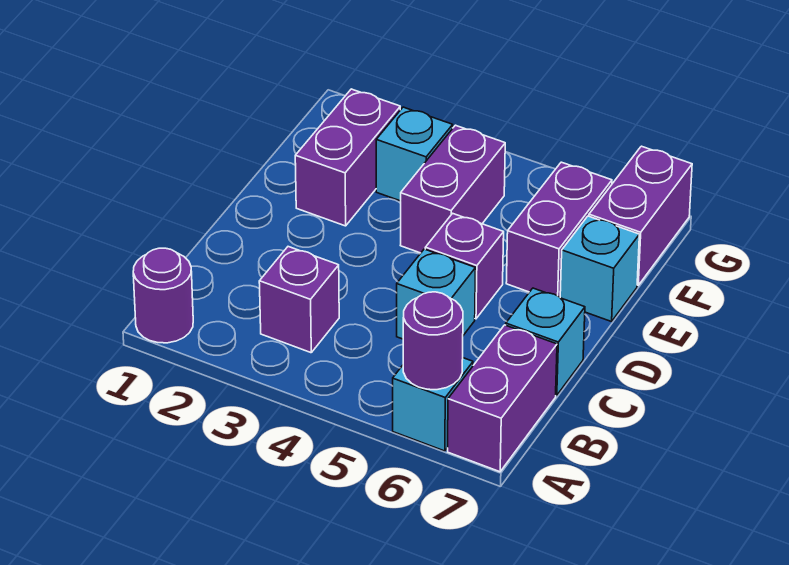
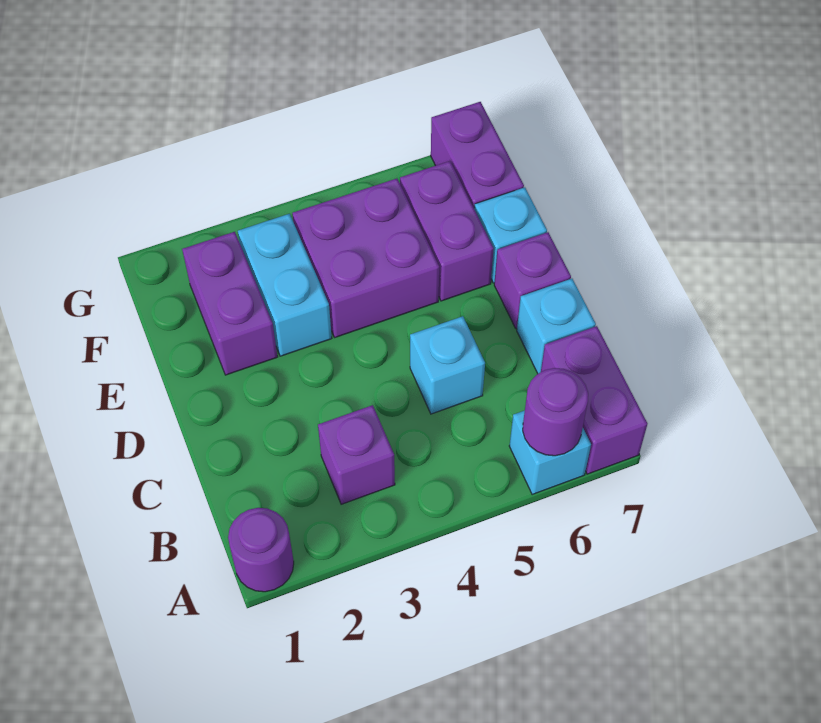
purple brick D5 level 1 -> purple brick D7 level 1
purple brick E4:F4 level 1 -> purple brick E4:F5 level 1
cyan brick F3 level 1 -> cyan brick E3:F3 level 1

